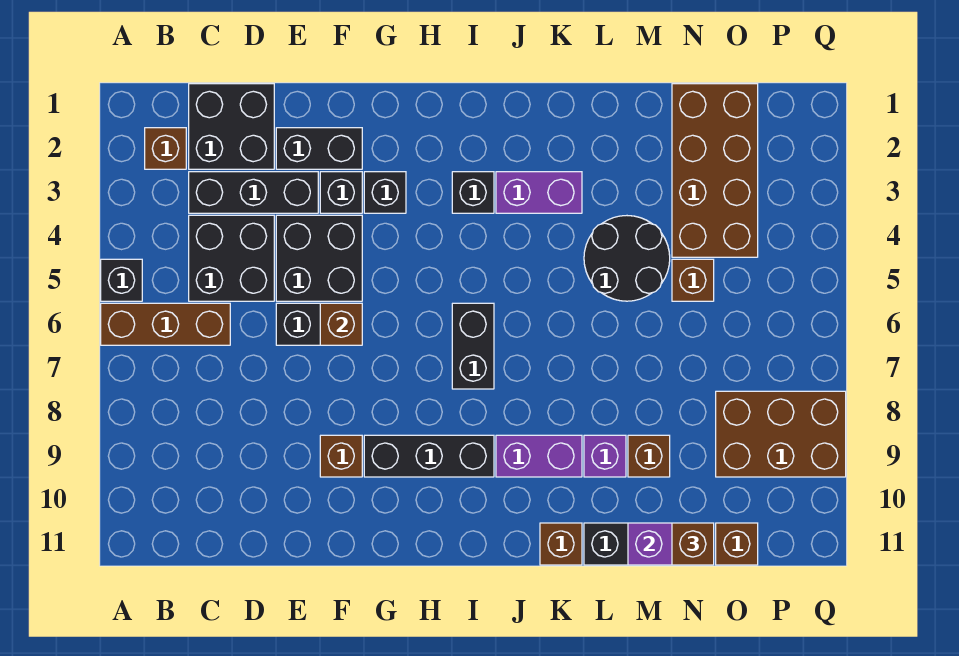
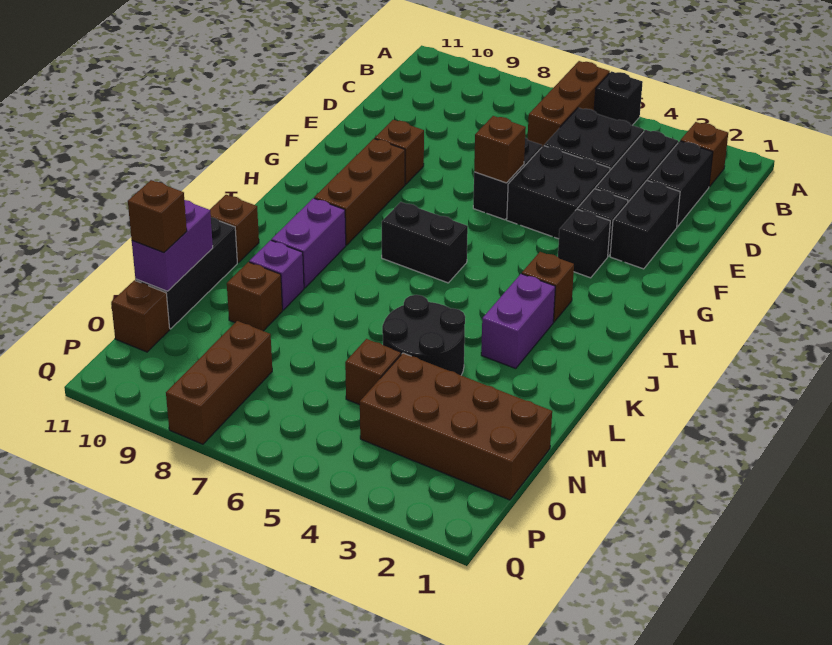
black brick C1:D2 level 1 -> black brick C2:D2 level 1
black brick G9:I9 level 1 -> brown brick G9:I9 level 1
black brick I3 level 1 -> brown brick I3 level 1
brown brick O8:Q9 level 1 -> brown brick O8:Q8 level 1

